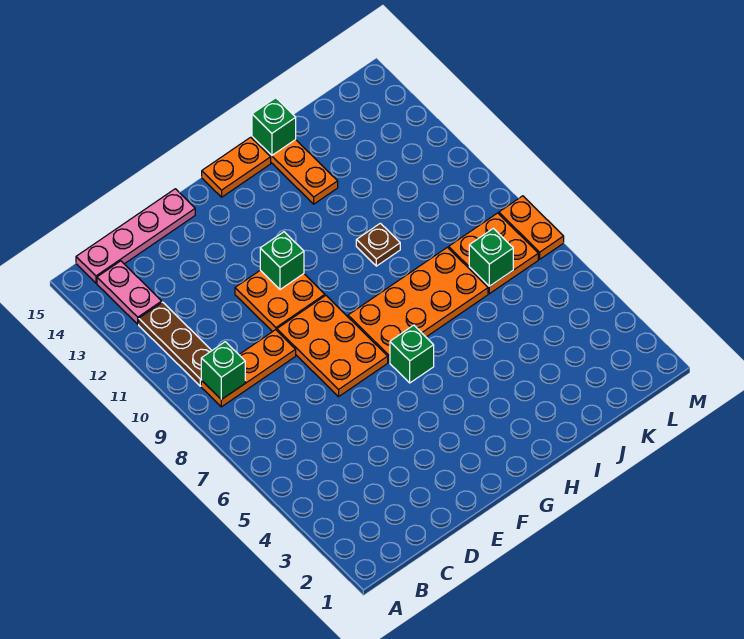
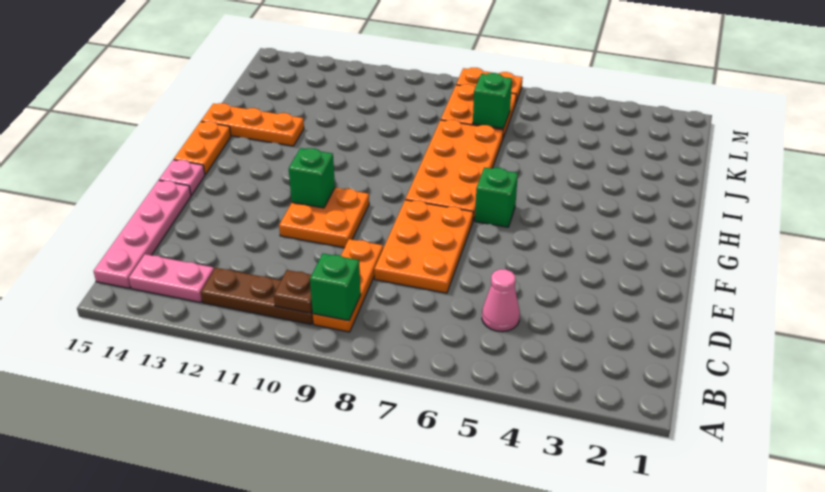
none -> pink cone C5 level 1
orange plate E7:F9 level 1 -> orange plate D7:F8 level 1
none -> pink plate F15 level 1
brown plate I10 level 1 -> brown plate B10 level 2
green brick I15 level 2 -> none

